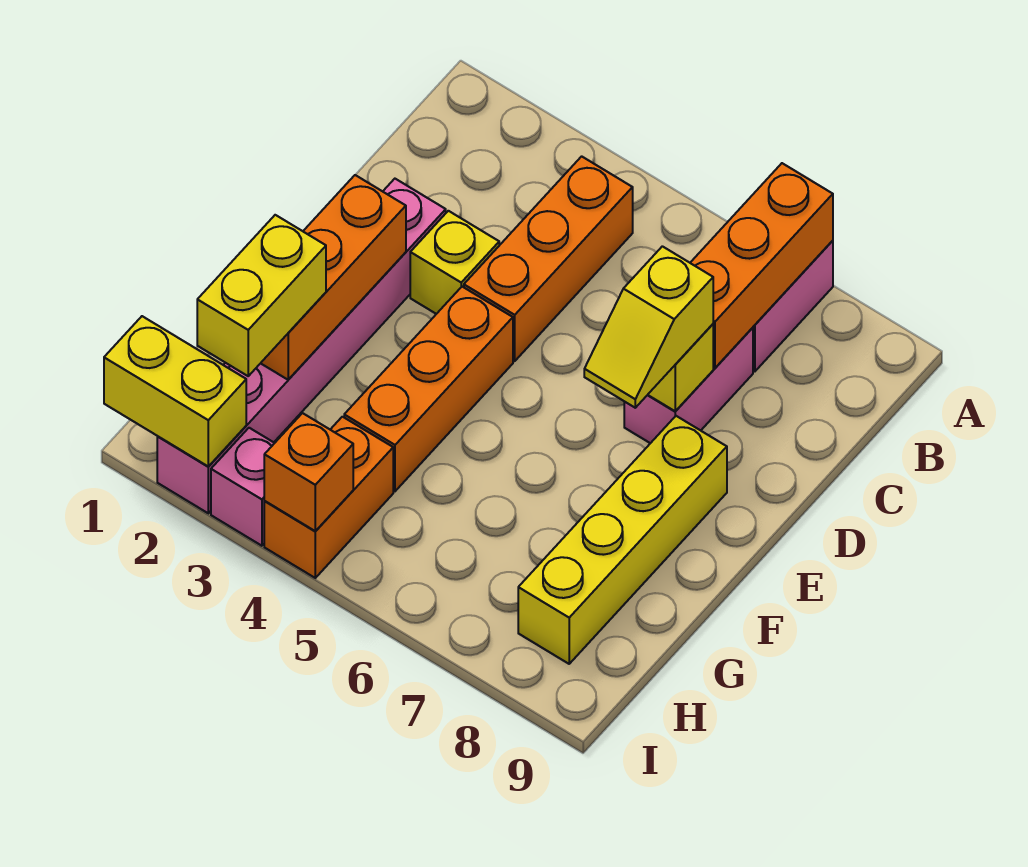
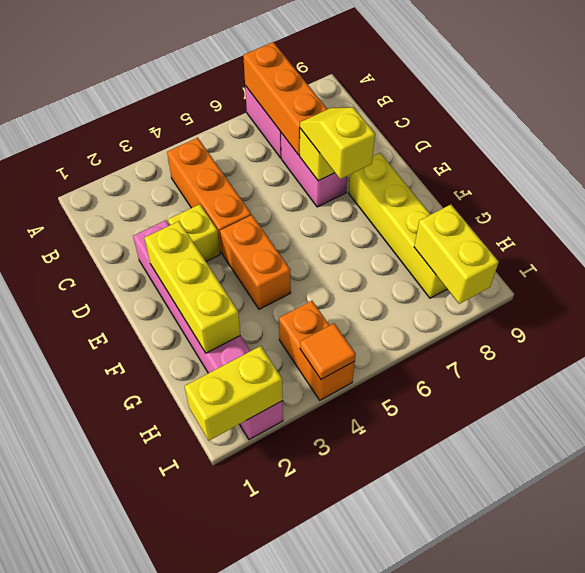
yellow slope D7:E7 level 3 top D -> yellow slope D7:E7 level 3 top E
orange brick E2:G2 level 2 -> yellow brick E2:G2 level 2
orange brick E4:G4 level 1 -> orange brick E4:F4 level 1
yellow brick G2:H2 level 3 -> yellow brick H8:I8 level 2
pink brick I3 level 1 -> none
orange brick I4 level 2 -> orange tile I4 level 2

